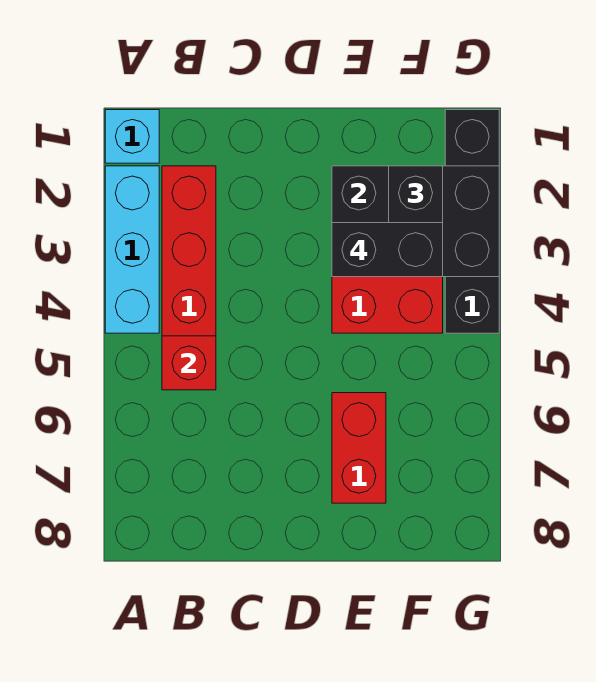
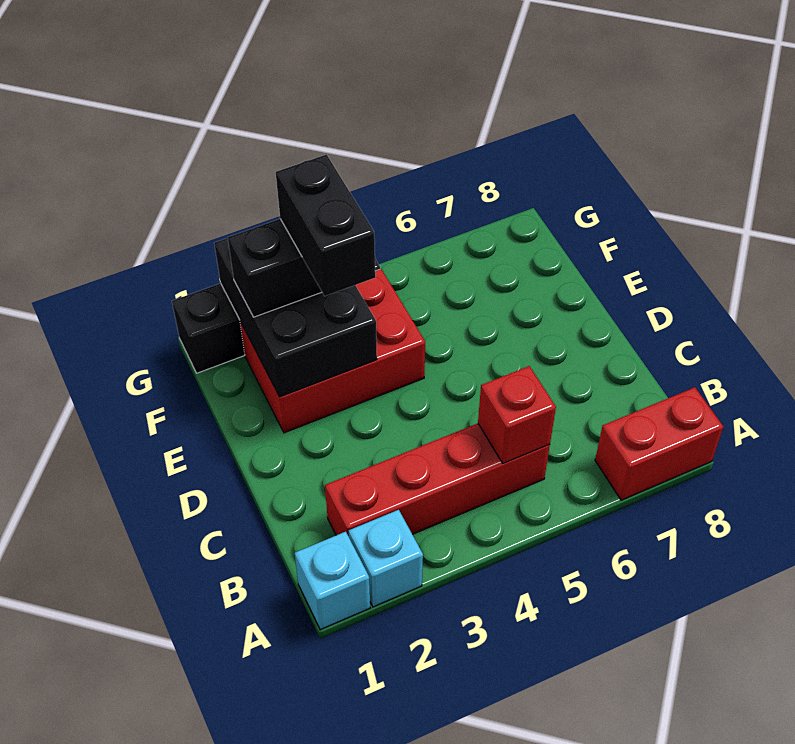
cyan brick A2:A4 level 1 -> cyan brick A2 level 1
red brick E6:E7 level 1 -> red brick A7:A8 level 1

